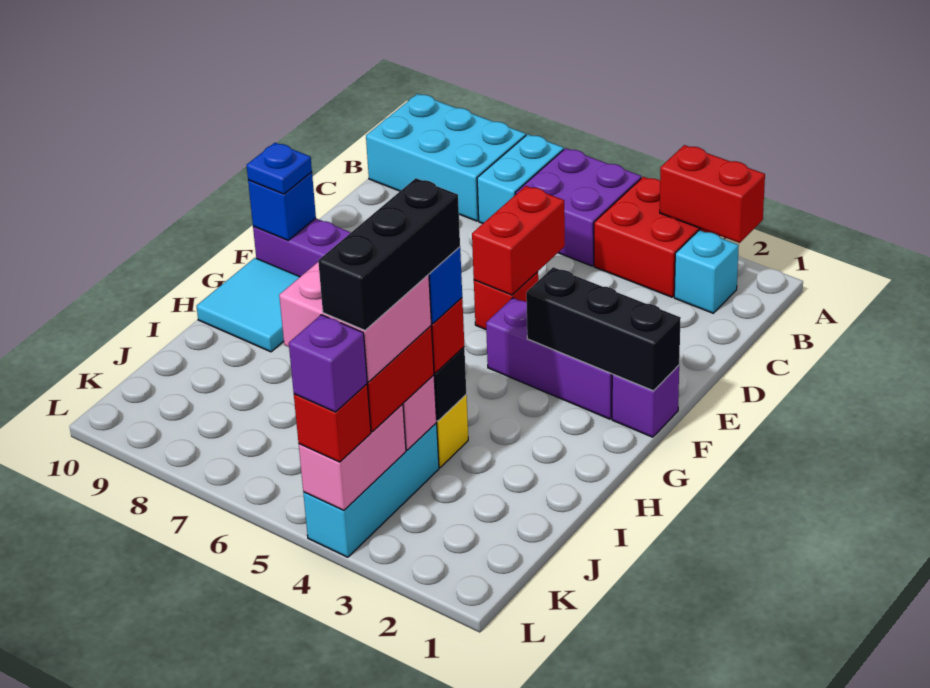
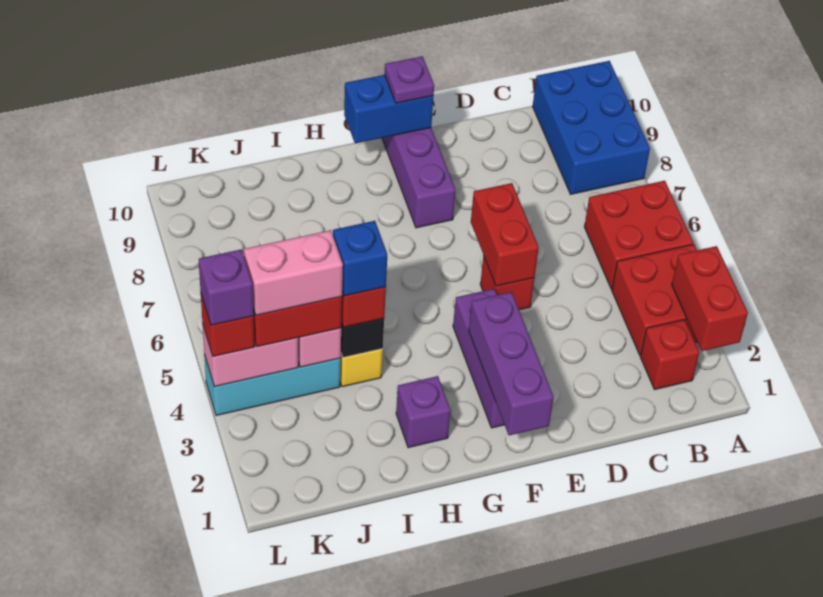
purple brick A5:B6 level 1 -> red brick A5:B6 level 1
cyan brick A7:B7 level 1 -> none
cyan brick A8:B10 level 1 -> blue brick A8:B10 level 1
cyan brick B2 level 1 -> red brick B2 level 1
red brick D5:E5 level 2 -> red brick E5:E6 level 2
purple brick F1 level 1 -> purple brick H2 level 1
black brick F1:F3 level 2 -> purple brick F1:F3 level 2
blue brick F10 level 2 -> blue brick F10:G10 level 2
blue plate F10 level 3 -> purple plate F10 level 3
cyan tile G9:H10 level 1 -> none
black brick I4:K4 level 5 -> none
pink brick J4:K5 level 4 -> pink brick J4:K4 level 4

